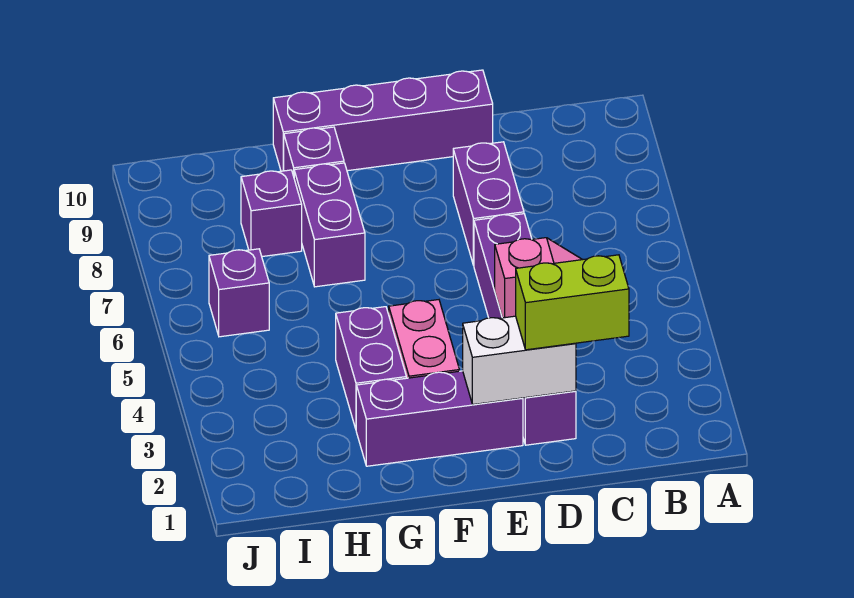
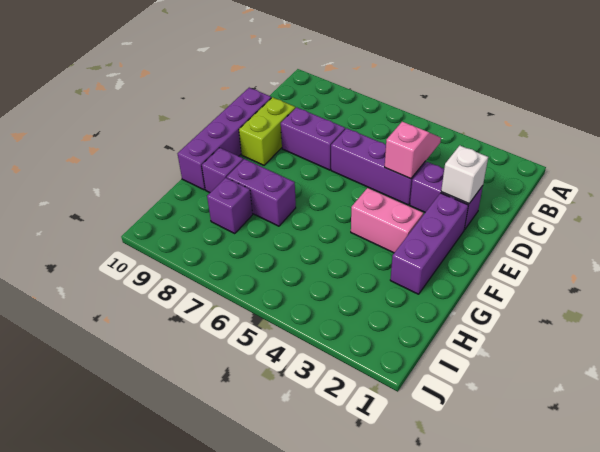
lime brick C2:D2 level 3 -> lime brick D9:E9 level 1
white brick D2:E2 level 2 -> white brick D2 level 2
purple brick G3:G4 level 1 -> none
purple brick I6 level 1 -> none

